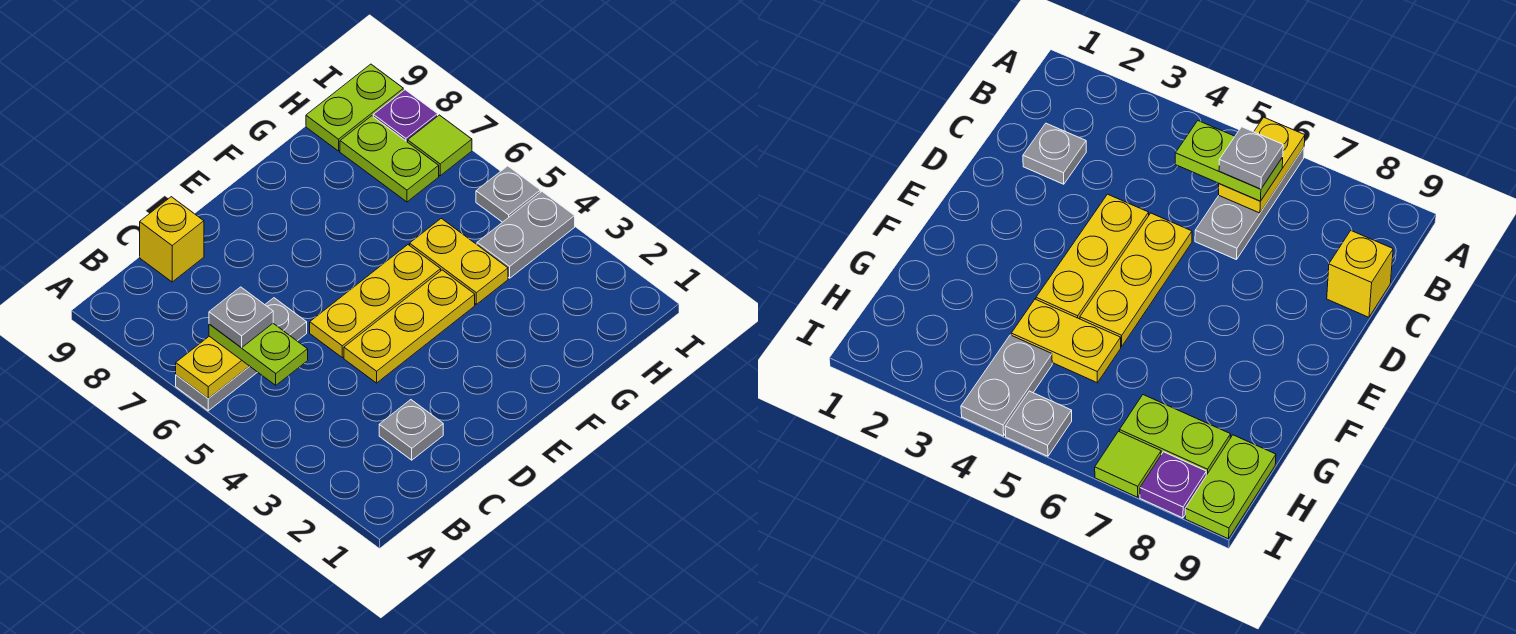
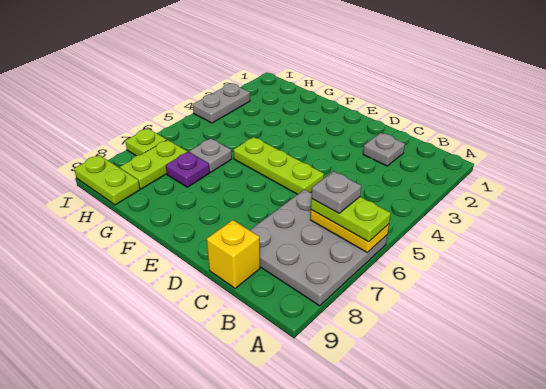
grey plate A6:C6 level 1 -> grey plate A6:C8 level 1
lime plate B5:B6 level 3 -> lime plate A6:B6 level 3
yellow plate D4:F4 level 1 -> none
yellow plate D5:F5 level 1 -> lime plate D5:F5 level 1
yellow plate G4:G5 level 1 -> none
grey plate H4:I4 level 1 -> grey plate I3:I4 level 1
grey plate I5 level 1 -> grey plate G6 level 1
lime tile I7 level 1 -> lime plate I7 level 1
purple plate I8 level 1 -> purple plate G7 level 1

